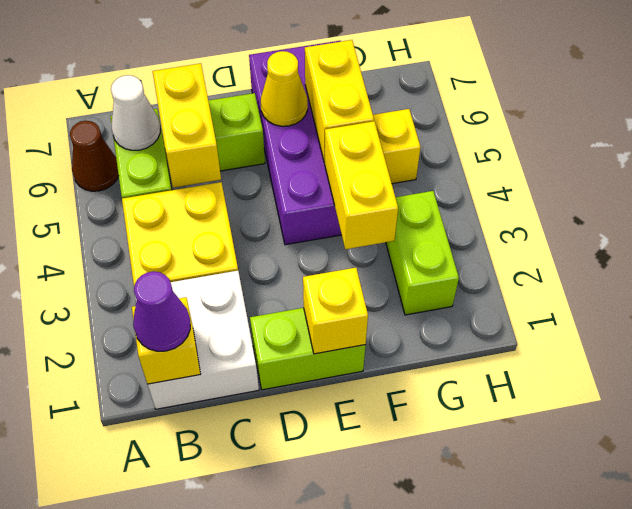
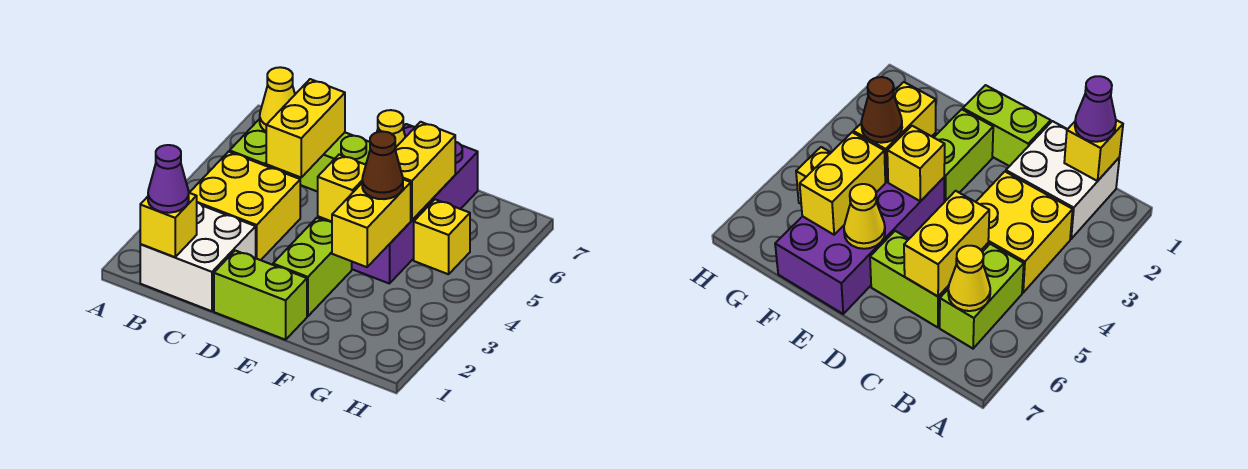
brown cone A6 level 1 -> brown cone F4 level 3
white cone B6 level 2 -> yellow cone B6 level 2
yellow brick E1 level 2 -> yellow brick E4 level 2
lime brick G2:G3 level 1 -> lime brick E2:E3 level 1

